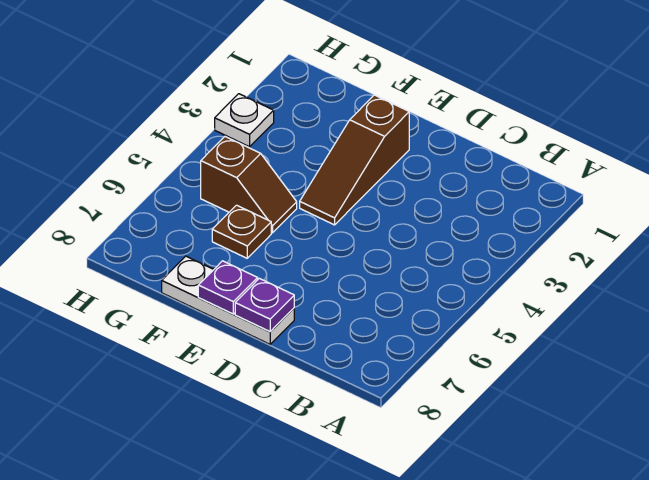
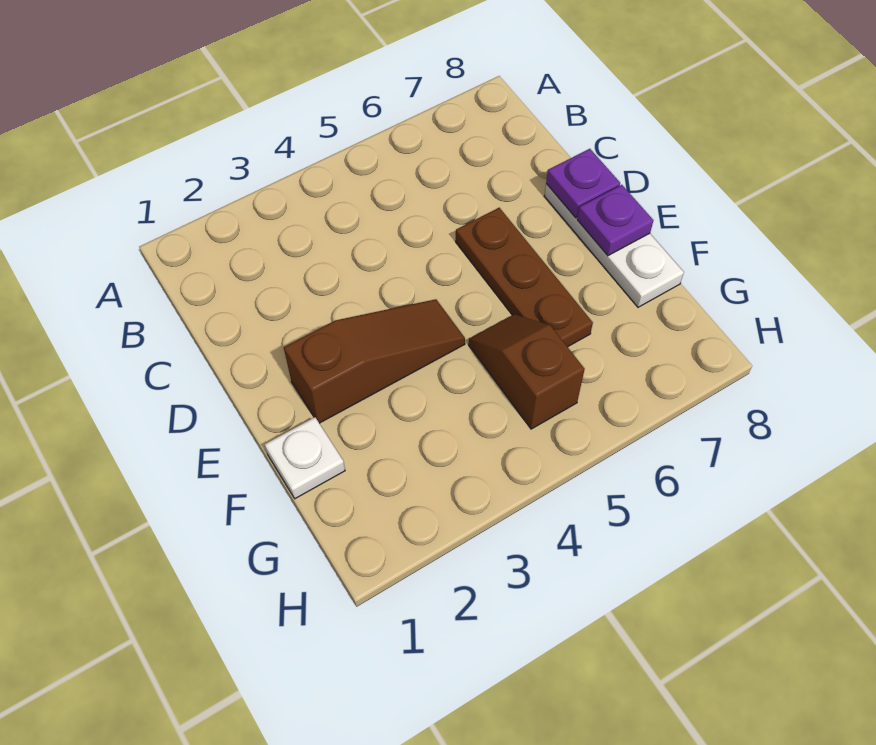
brown plate F6 level 1 -> brown plate D6:F6 level 1
white plate H3 level 1 -> white plate F1 level 1

